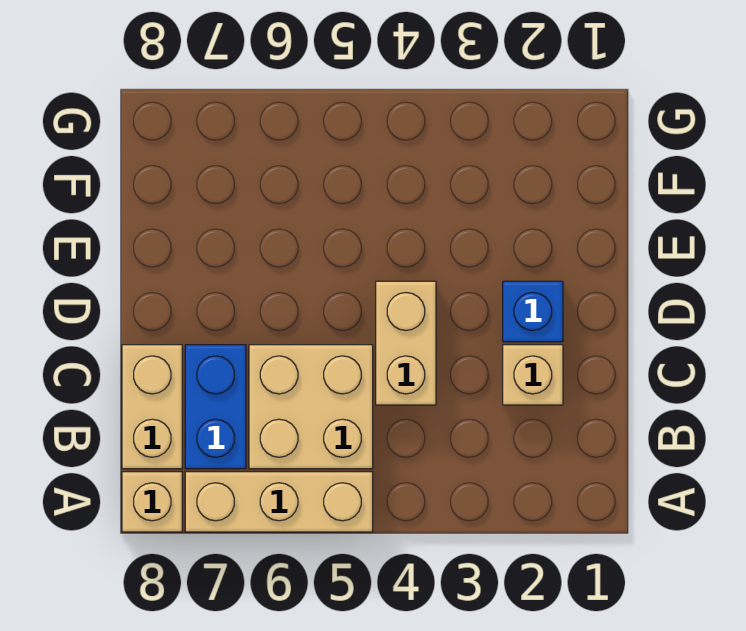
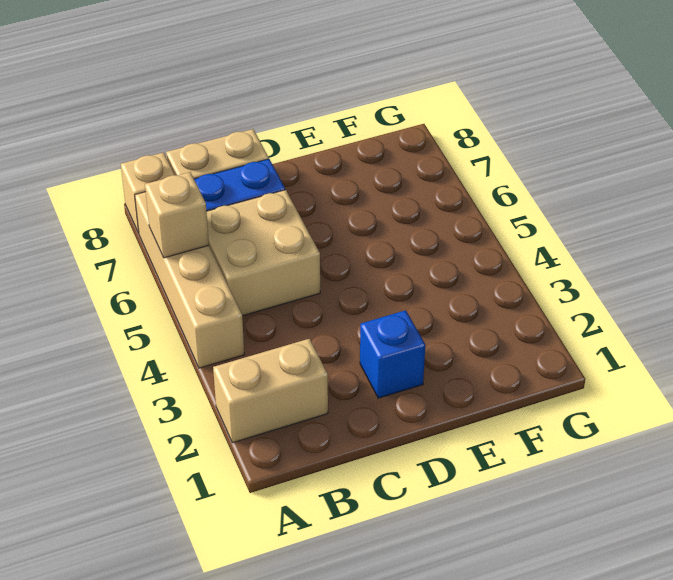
tan brick A5:A7 level 1 -> tan brick A4:A7 level 1
tan brick C2 level 1 -> tan brick A6 level 2
tan brick C4:D4 level 1 -> tan brick A2:B2 level 1

